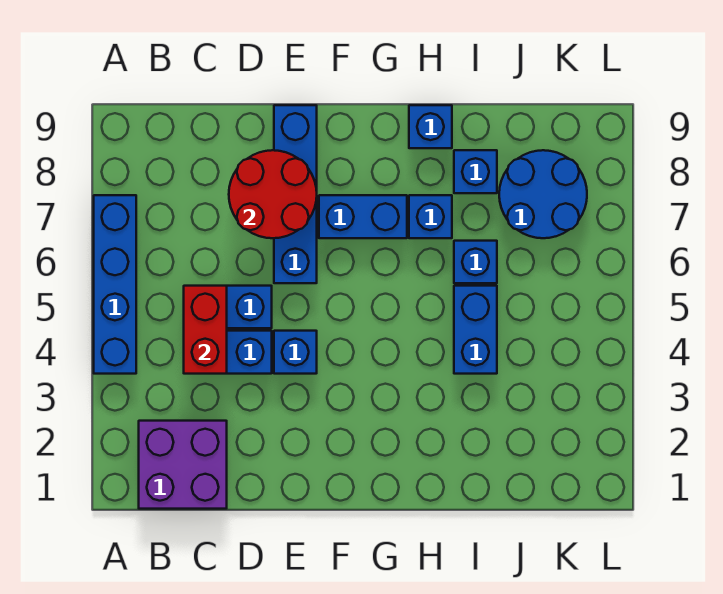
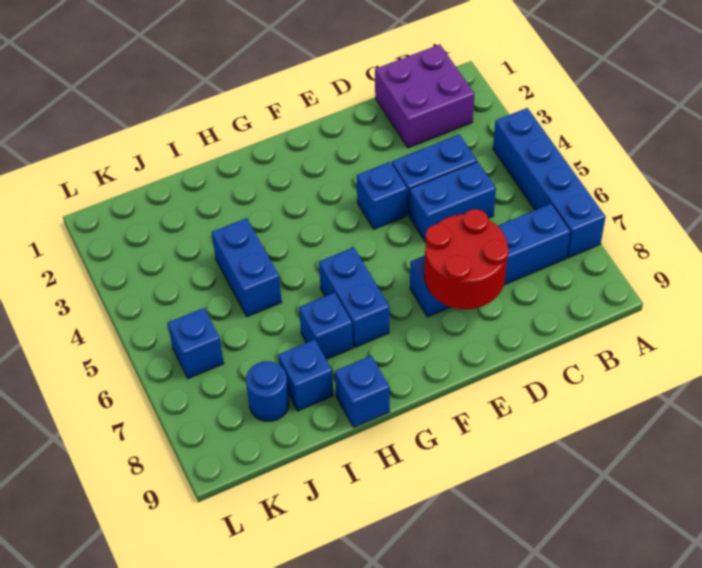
red brick C4:C5 level 2 -> none
blue brick E6:E9 level 1 -> blue brick B7:E7 level 1
blue brick F7:G7 level 1 -> blue brick G6:G7 level 1
blue brick I6 level 1 -> blue brick K6 level 1
blue round brick J7:K8 level 1 -> blue round brick J8 level 1

